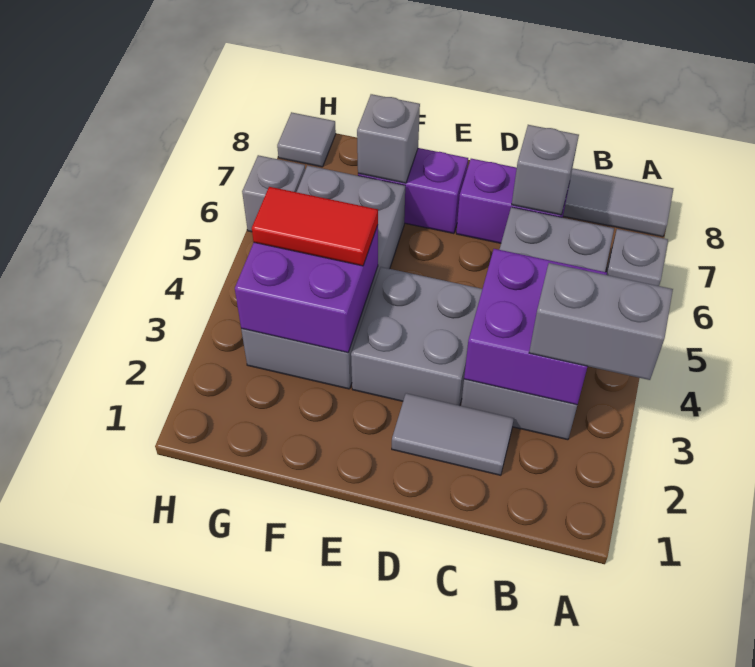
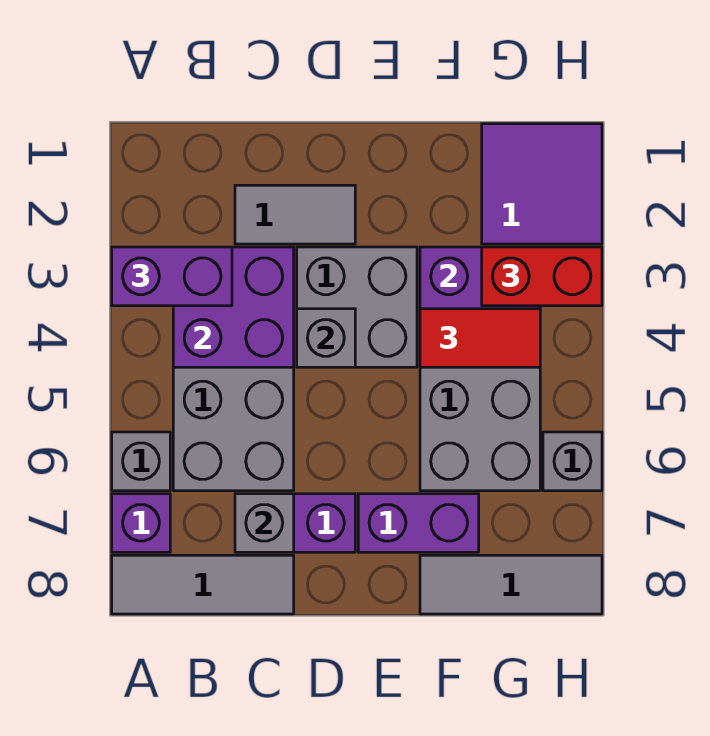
grey brick A3:B3 level 3 -> purple brick A3:B3 level 3
none -> purple brick A7 level 1
grey brick F7 level 2 -> grey brick D4 level 2
none -> purple tile G1:H2 level 1
none -> red brick G3:H3 level 3
grey tile H8 level 1 -> grey tile F8:H8 level 1

